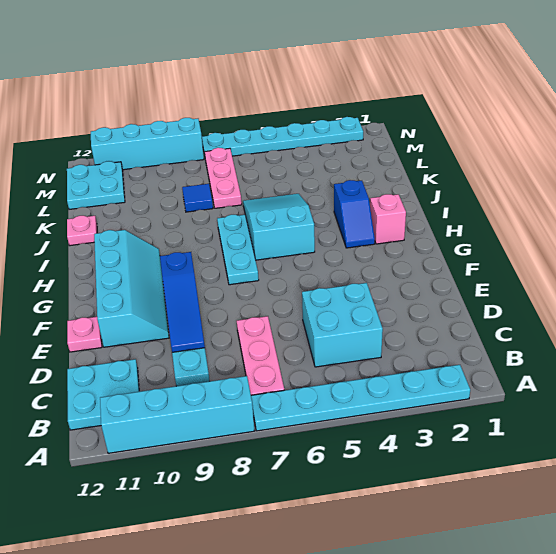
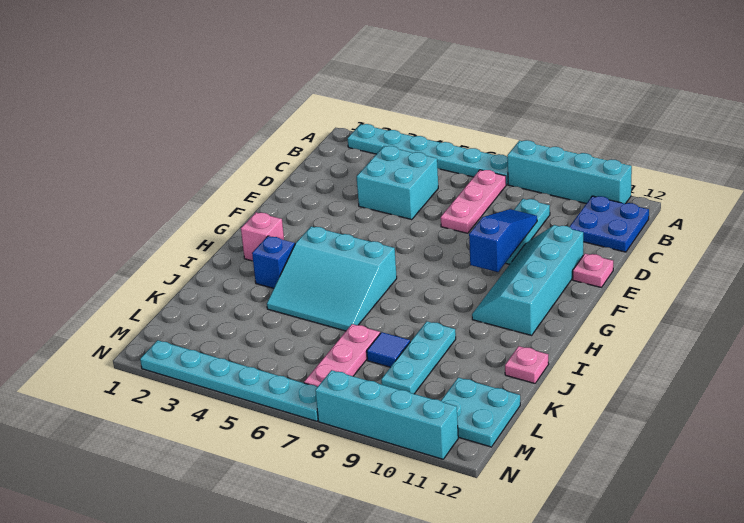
cyan plate B11:C12 level 1 -> blue plate B11:C12 level 1
cyan plate G7:I7 level 1 -> cyan plate J9:L9 level 1
cyan slope H5:J6 level 1 top H -> cyan slope H4:J6 level 1 top H

